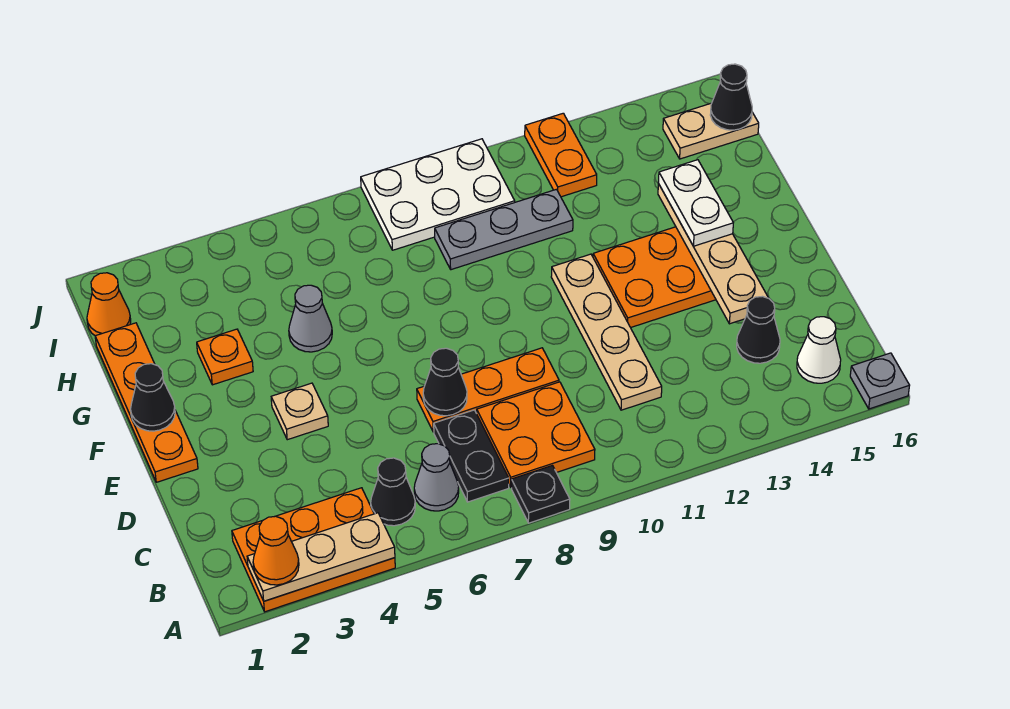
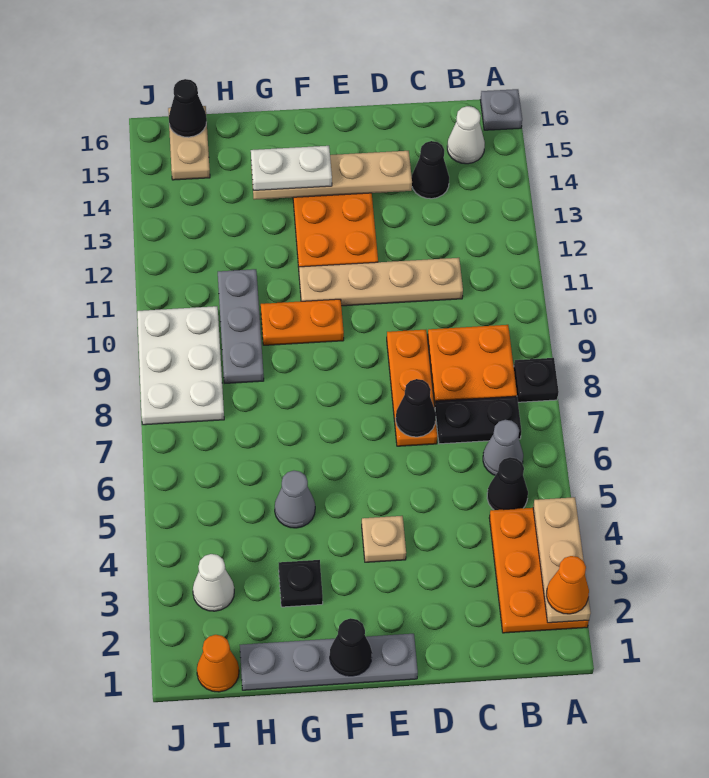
orange plate E1:H1 level 1 -> grey plate E1:H1 level 1
orange plate G3 level 1 -> black plate G3 level 1
none -> white cone I3 level 1
orange plate I12:J12 level 1 -> orange plate F10:G10 level 1

